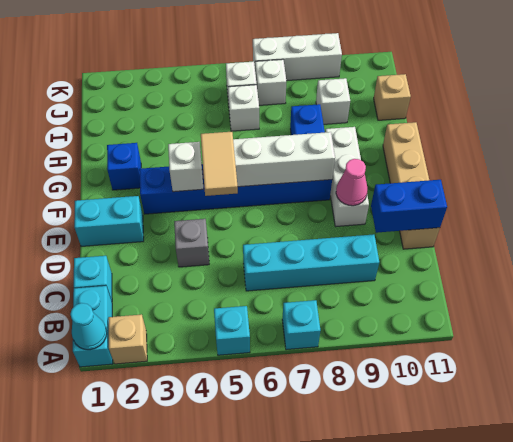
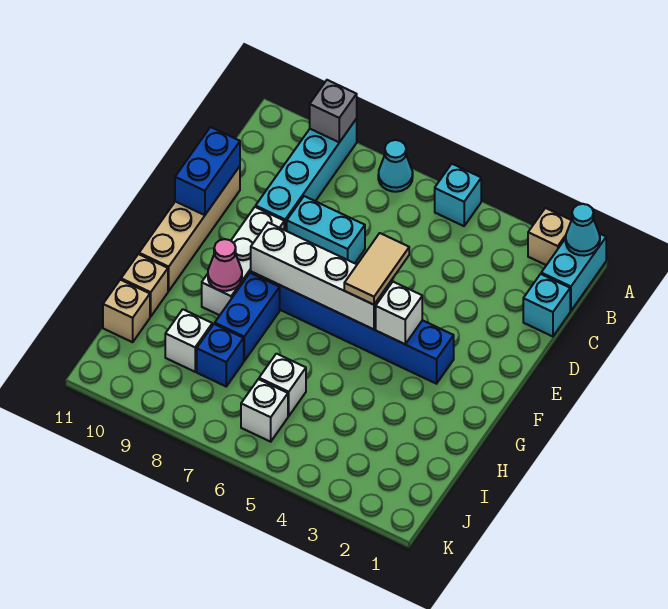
cyan brick A7 level 1 -> cyan cone A7 level 1
cyan brick C6:C9 level 1 -> cyan brick A9:D9 level 1
grey brick D4 level 1 -> grey brick A9 level 2
blue brick D10:D11 level 2 -> blue brick D11:E11 level 2
cyan brick E1:E2 level 1 -> cyan brick D7:D8 level 1
pink cone E9 level 2 -> pink cone G9 level 2
blue brick G2 level 1 -> blue brick I8 level 1
none -> tan brick H11 level 1
white brick J7 level 1 -> none
white brick K7:K9 level 1 -> none

